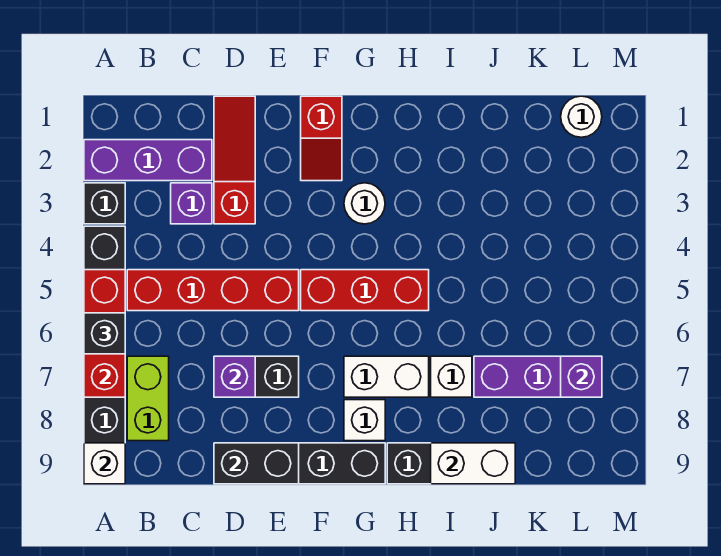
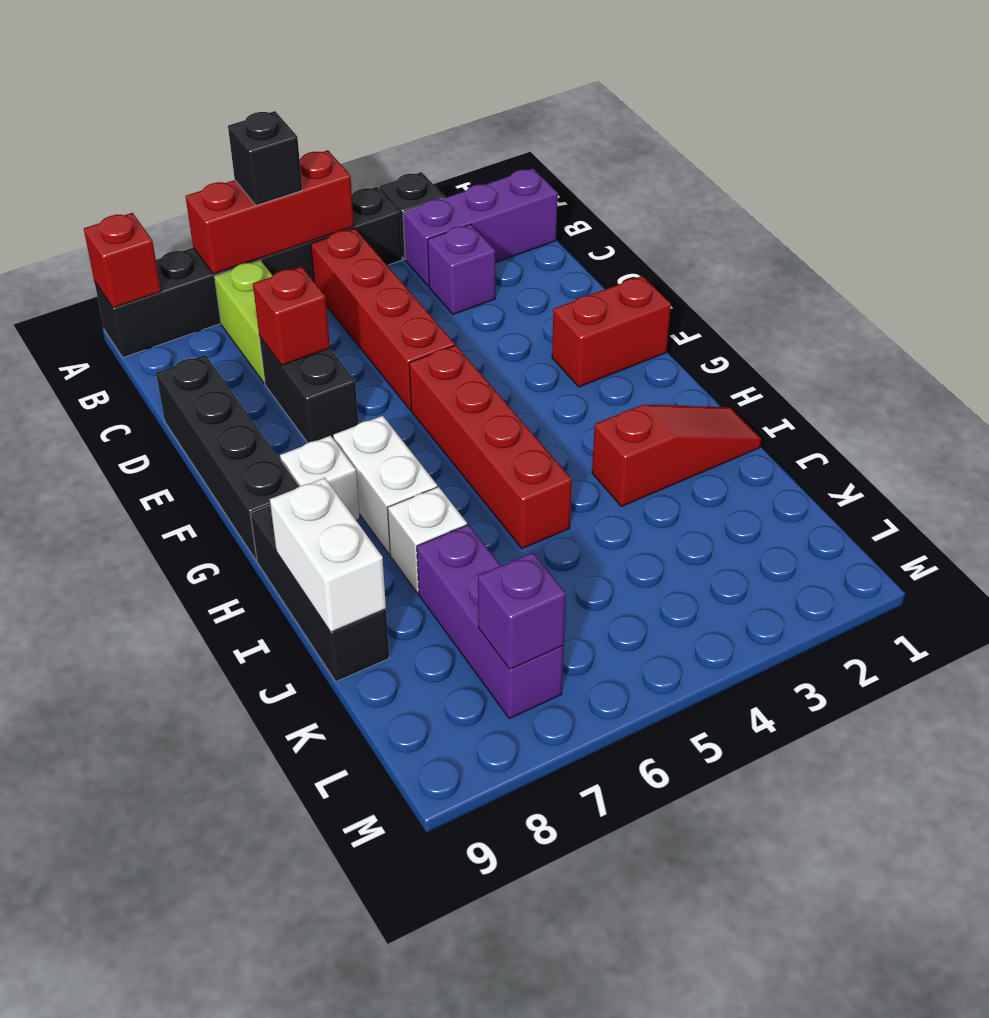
purple brick A2:C2 level 1 -> purple brick B1:B3 level 1
white brick A9 level 2 -> red brick A9 level 2
lime brick B7:B8 level 1 -> lime brick B7:C7 level 1
red slope D1:D3 level 1 top 3 -> red slope I1:I3 level 1 top 3
purple brick D7 level 2 -> red brick D7 level 2
black brick D9:E9 level 2 -> none
red slope F1:F2 level 1 top 1 -> red brick F1:F2 level 1
red brick F5:H5 level 1 -> red brick F5:I5 level 1
white round brick G3 level 1 -> none
white round brick L1 level 1 -> none

